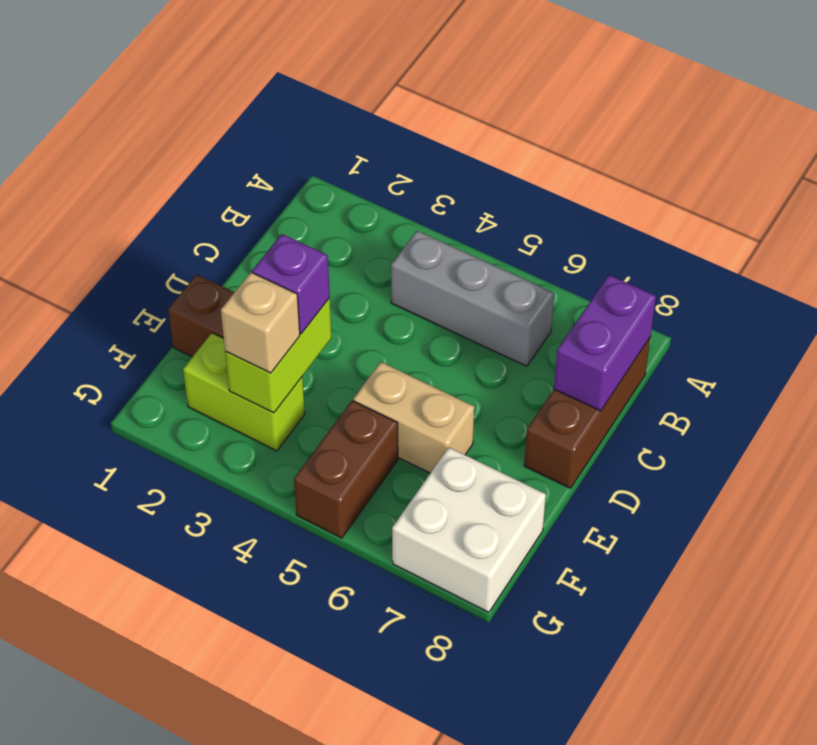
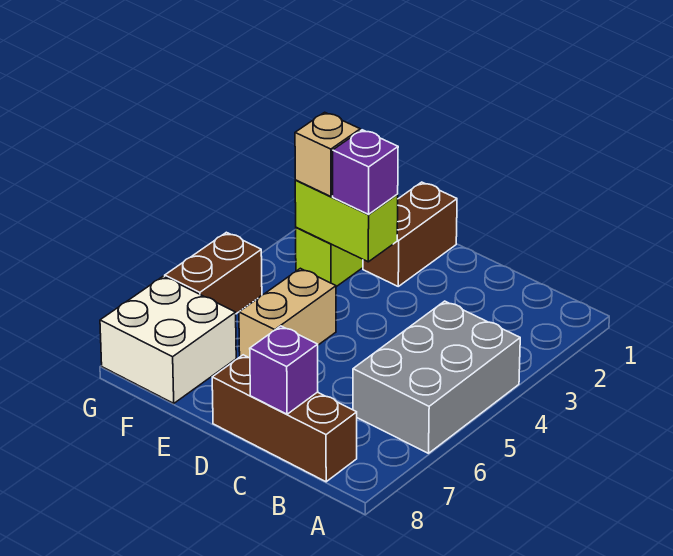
grey brick B4:B6 level 1 -> grey brick A4:B6 level 1
purple brick B8:C8 level 2 -> purple brick C8 level 2
brown brick F5:G5 level 1 -> brown brick G5:G6 level 1

